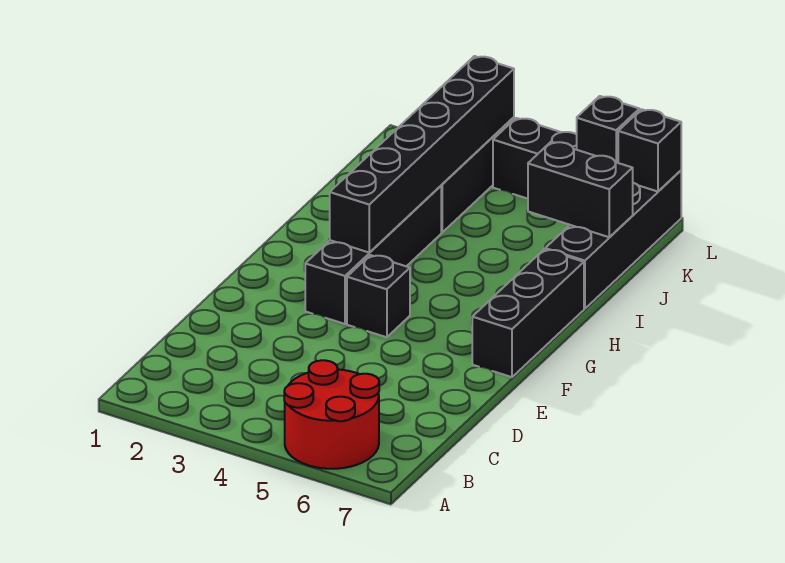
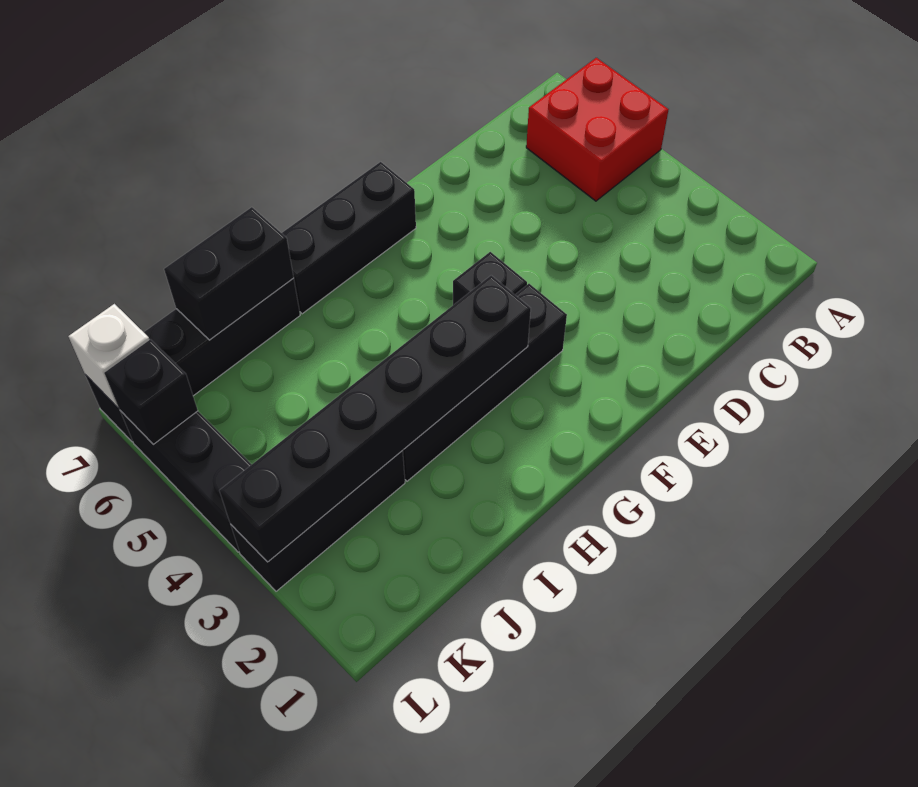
red round brick A5:B6 level 1 -> red brick A5:B6 level 1
black brick J6:J7 level 2 -> black brick I7:J7 level 2
black brick L7 level 2 -> white brick L7 level 2

